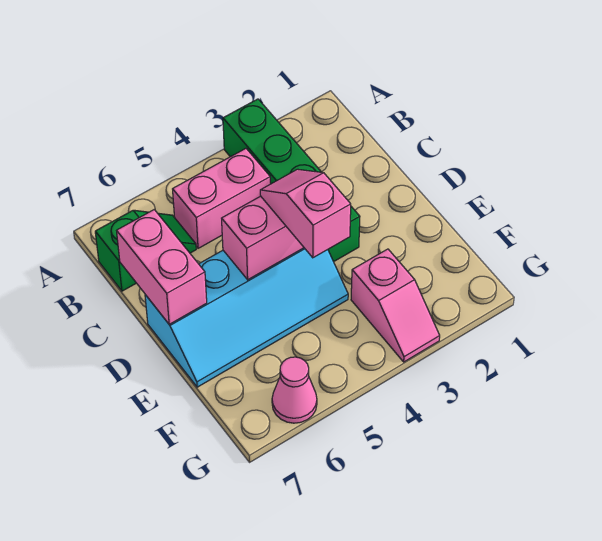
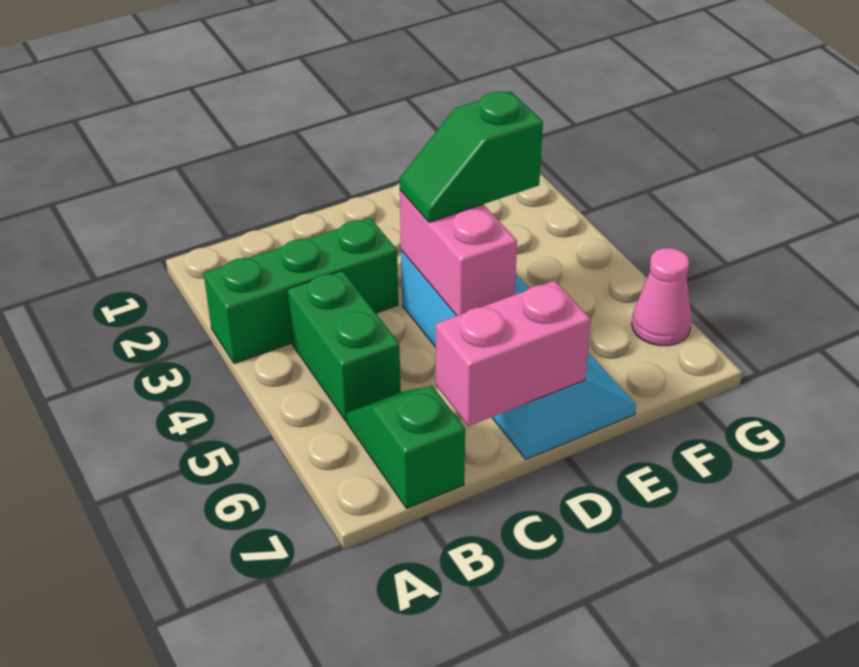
green brick A3:D3 level 1 -> green brick A3:C3 level 1
pink brick B4:B5 level 1 -> green brick B4:B5 level 1
pink slope D4:E4 level 3 top E -> green slope D4:E4 level 3 top E
pink slope F3:G3 level 1 top F -> none

